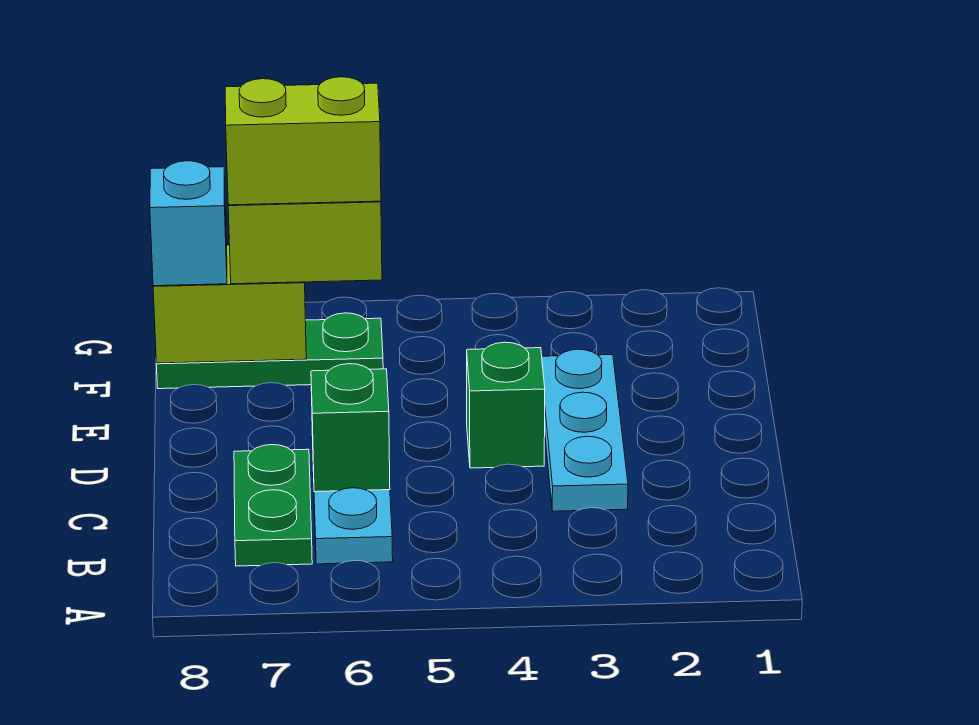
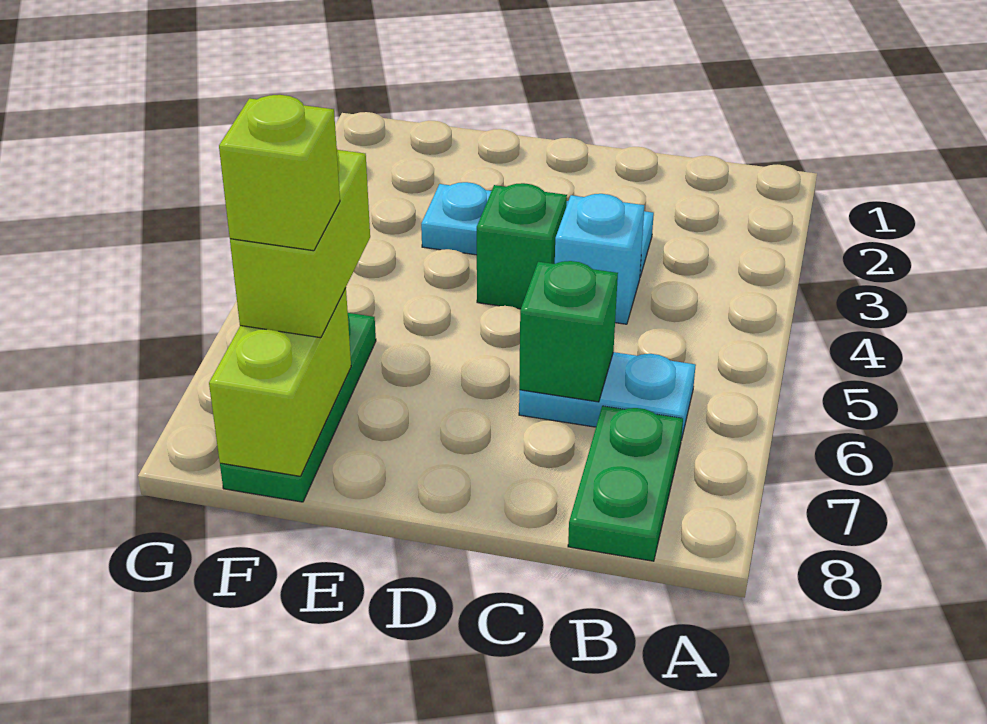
green plate B7:C7 level 1 -> green plate B7:B8 level 1
lime brick F6:F7 level 4 -> lime brick F7 level 4
cyan brick F8 level 3 -> cyan brick C4 level 1

